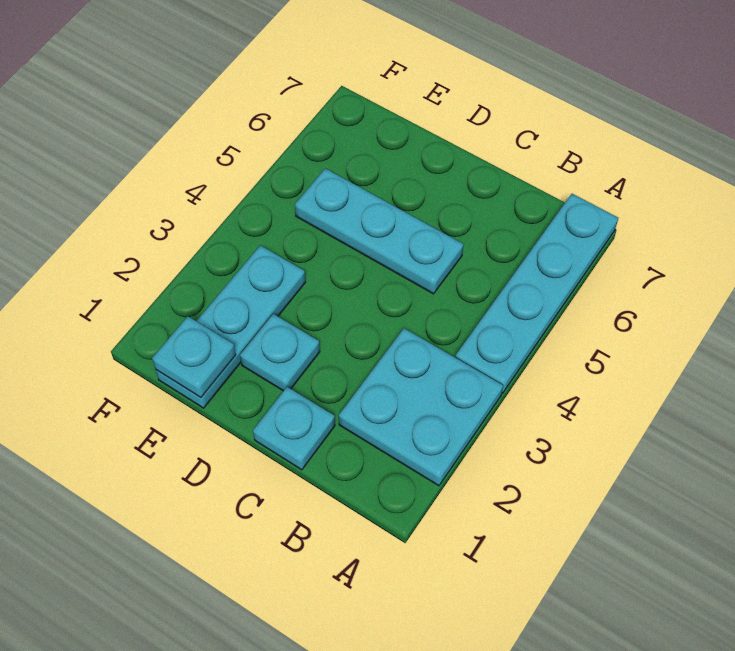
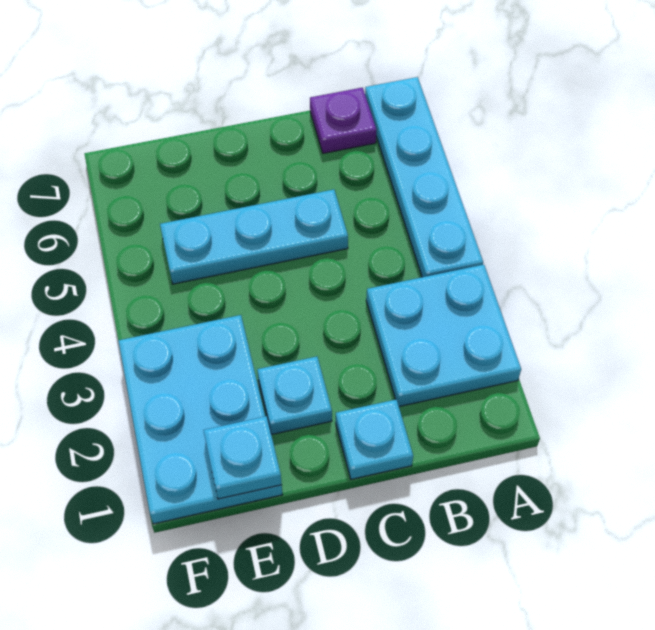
none -> purple plate B7 level 1
cyan plate E1:E3 level 1 -> cyan plate E1:F3 level 1

